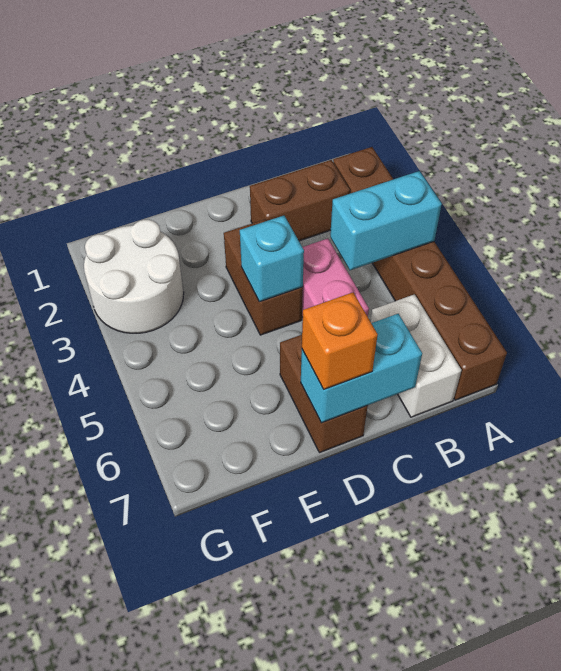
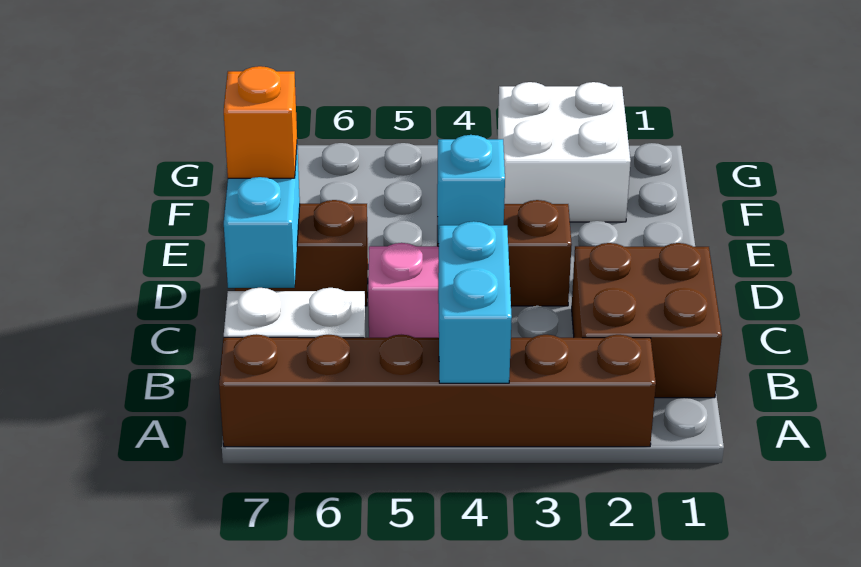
brown brick B2:C2 level 1 -> brown brick B1:C2 level 1
white round brick F2:G3 level 1 -> white brick F2:G3 level 1

